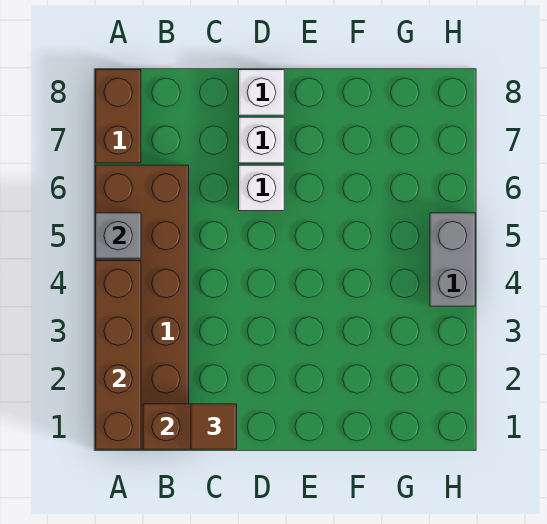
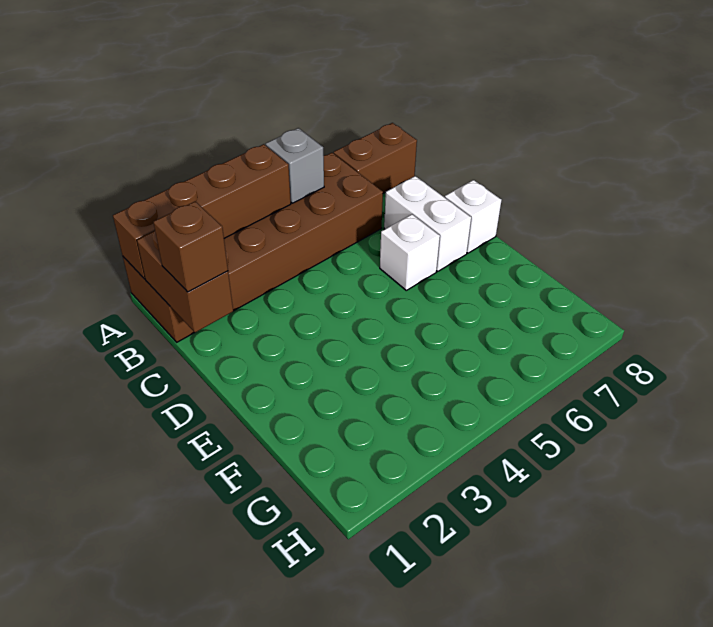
brown tile C1 level 3 -> brown brick C1 level 3
white brick D7 level 1 -> white brick C7:D7 level 1
grey brick H4:H5 level 1 -> none

